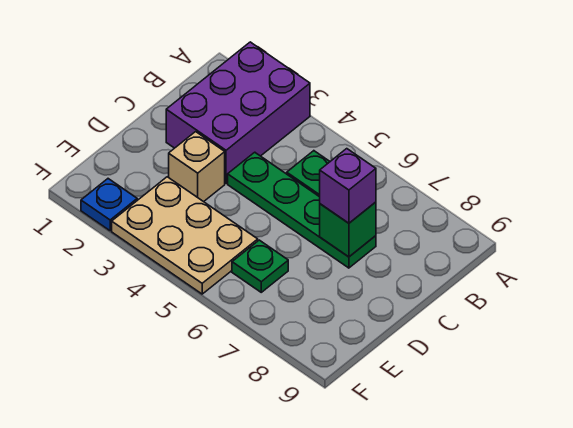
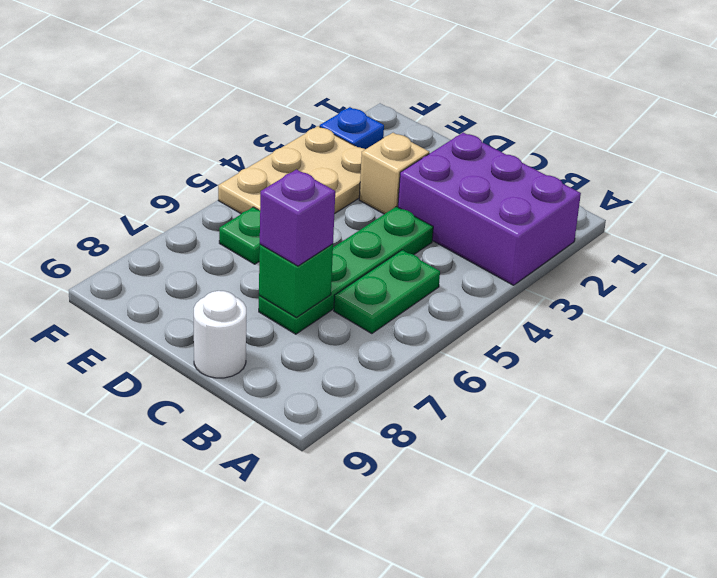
none -> white round brick C9 level 1

